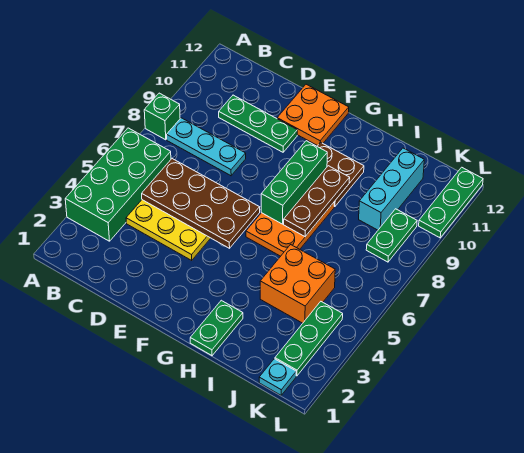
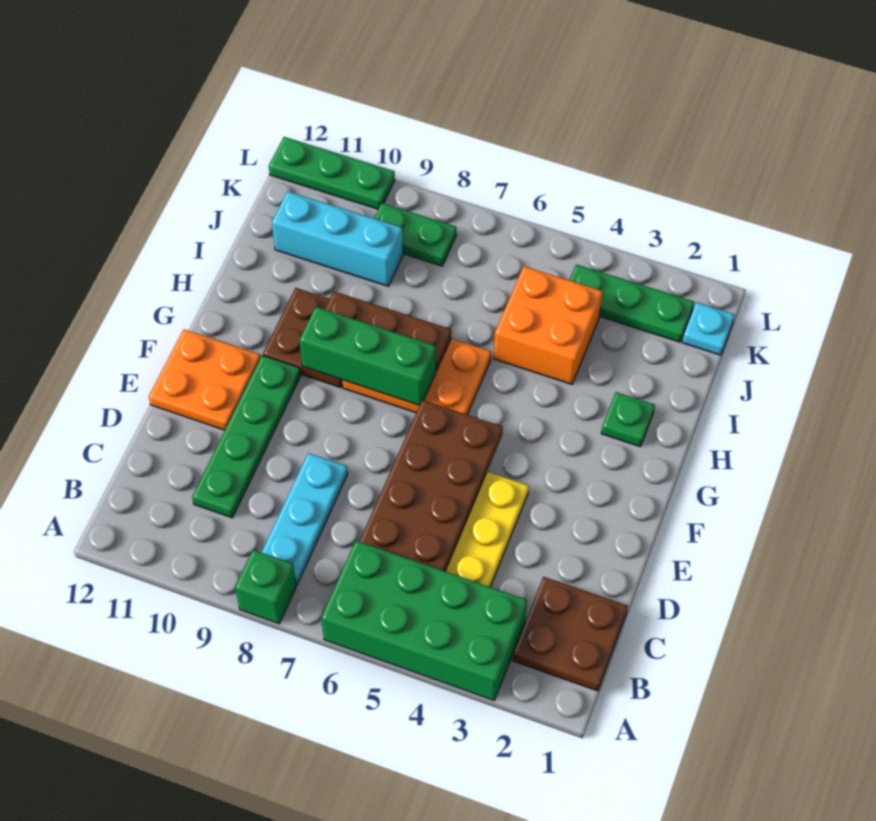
none -> brown plate B1:C2 level 1
green plate C10:E10 level 1 -> green plate C10:F10 level 1
green plate H1:H2 level 1 -> green plate H2 level 1

